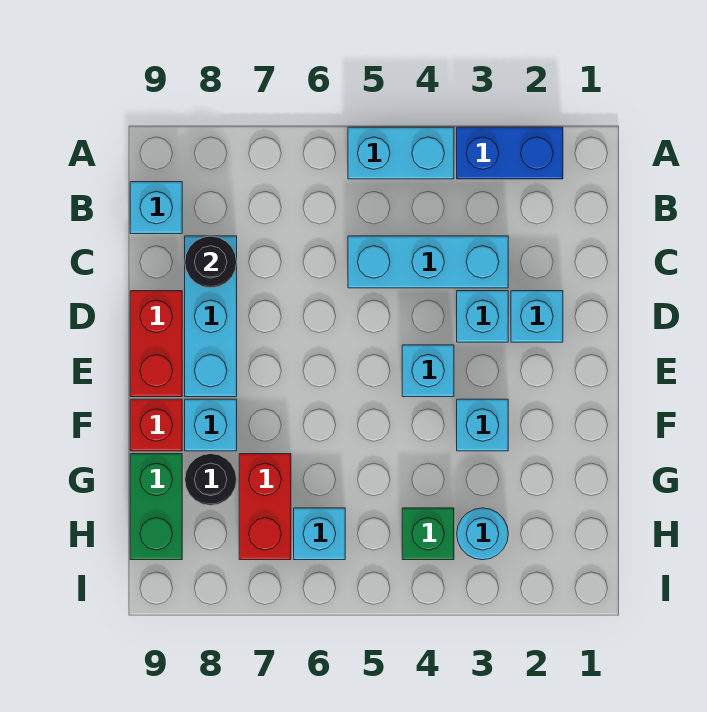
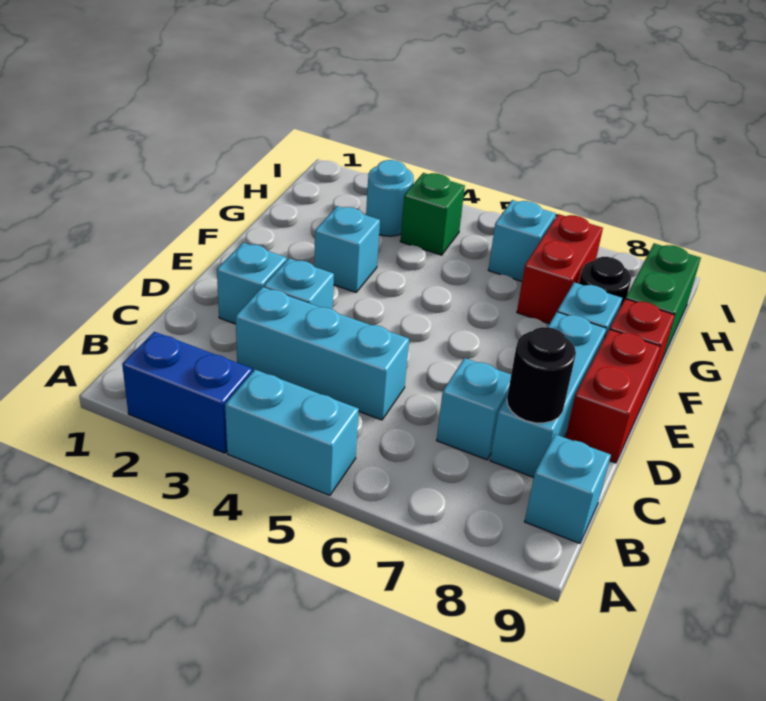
cyan brick E4 level 1 -> cyan brick C7 level 1

